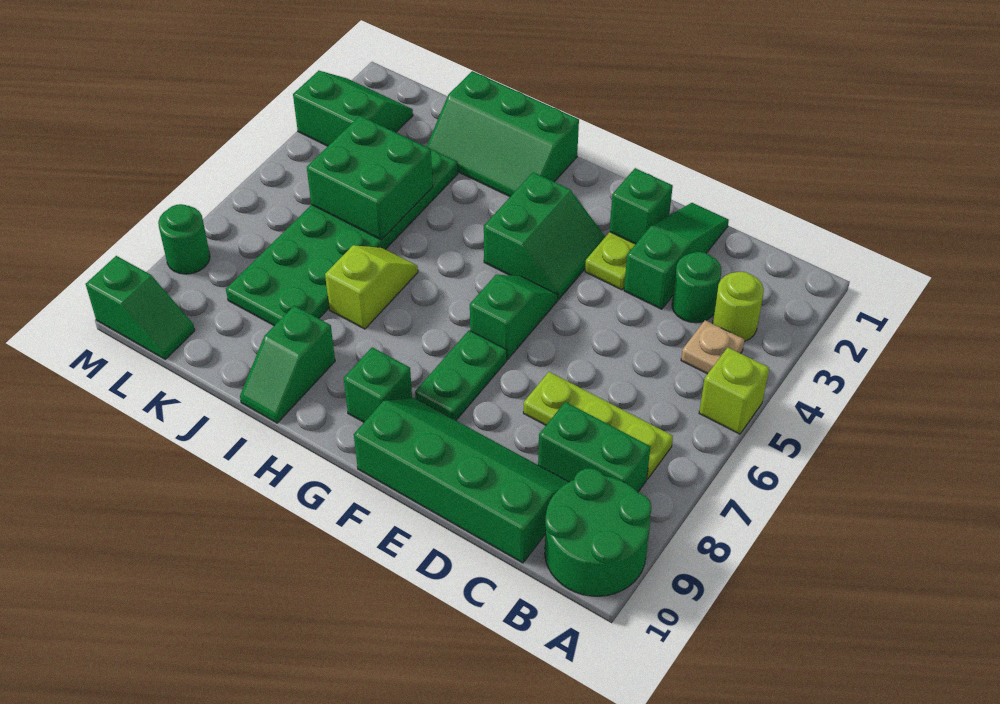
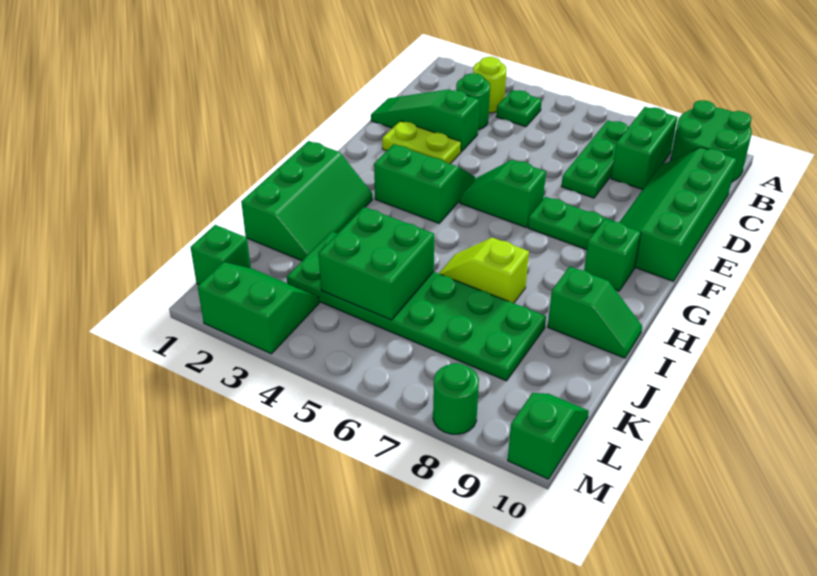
lime brick A5 level 1 -> none
tan plate B4 level 1 -> green plate B4 level 1
lime plate B7:D7 level 1 -> green plate B7:D7 level 1
green brick E2 level 2 -> green brick L1 level 1
green slope L2:M3 level 1 top 3 -> green slope L2:M3 level 1 top M

